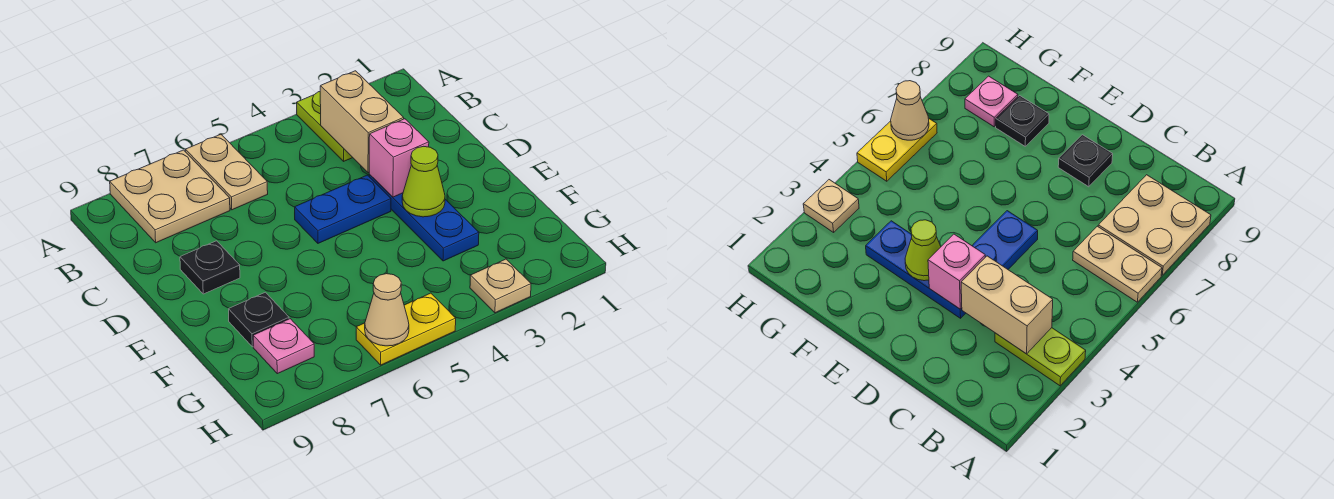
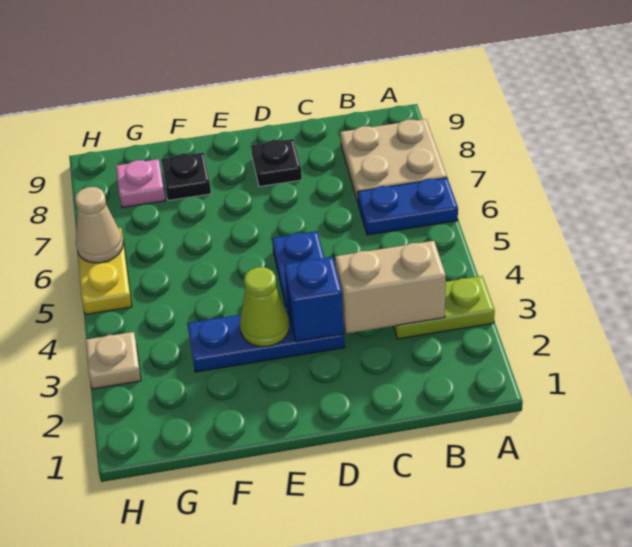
tan plate A6:B6 level 1 -> blue plate A6:B6 level 1
pink brick D3 level 2 -> blue brick D3 level 2

